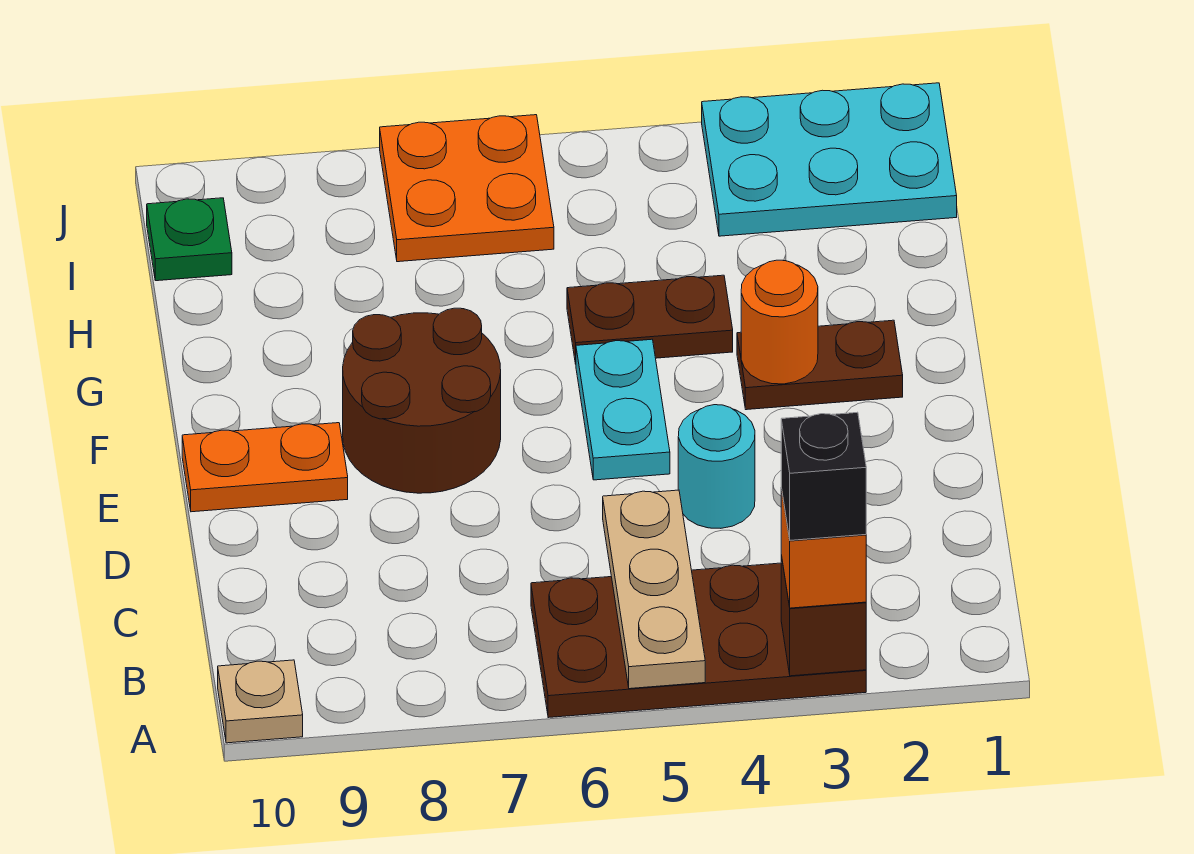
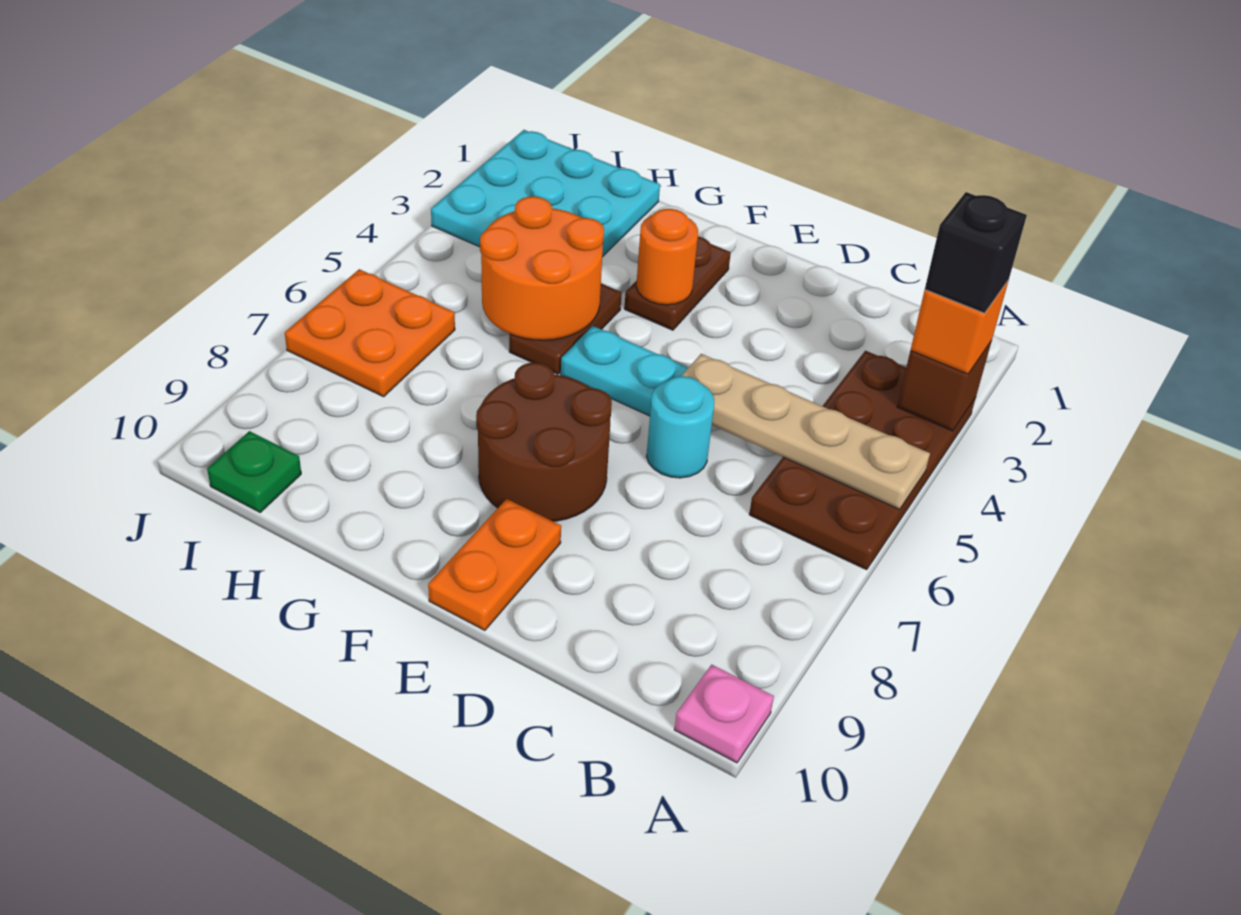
tan plate A5:C5 level 2 -> tan plate A5:D5 level 2
tan plate A10 level 1 -> pink plate A10 level 1
cyan round brick D4 level 1 -> cyan round brick D6 level 1
none -> orange round brick G4:H5 level 2
cyan plate I1:J3 level 1 -> cyan plate H1:J3 level 1

